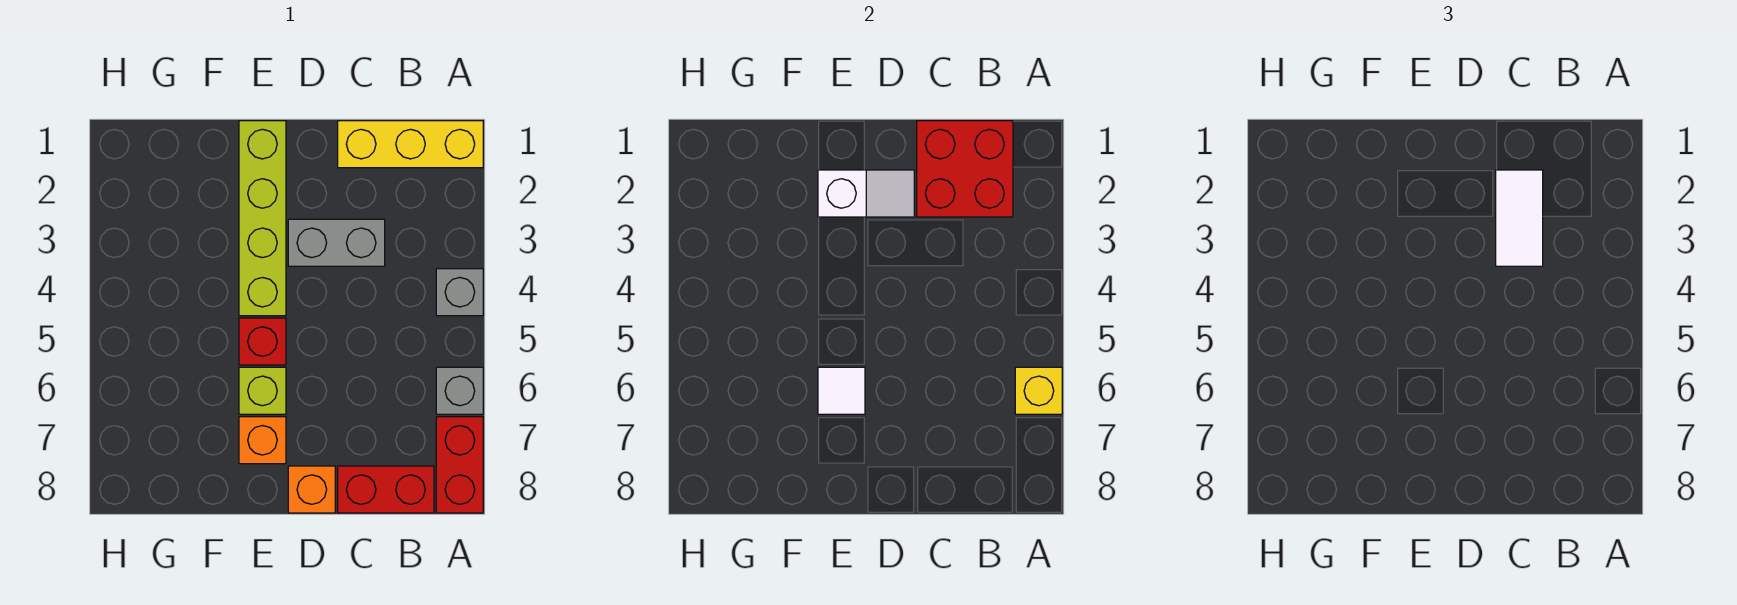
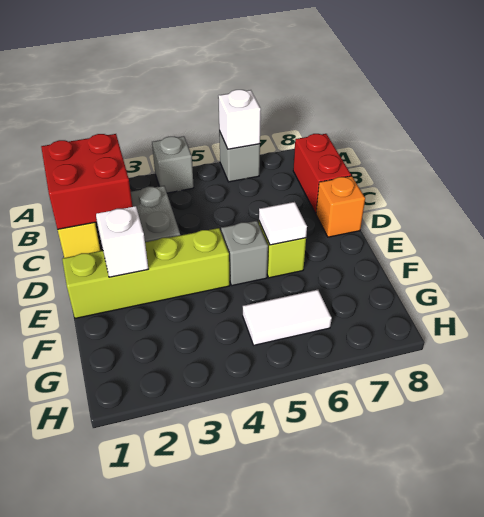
yellow brick A6 level 2 -> white brick A6 level 2
red brick A7:A8 level 1 -> none
white tile C2:C3 level 3 -> white tile G5:G6 level 1
red brick E5 level 1 -> grey brick E5 level 1
orange brick E7 level 1 -> none

